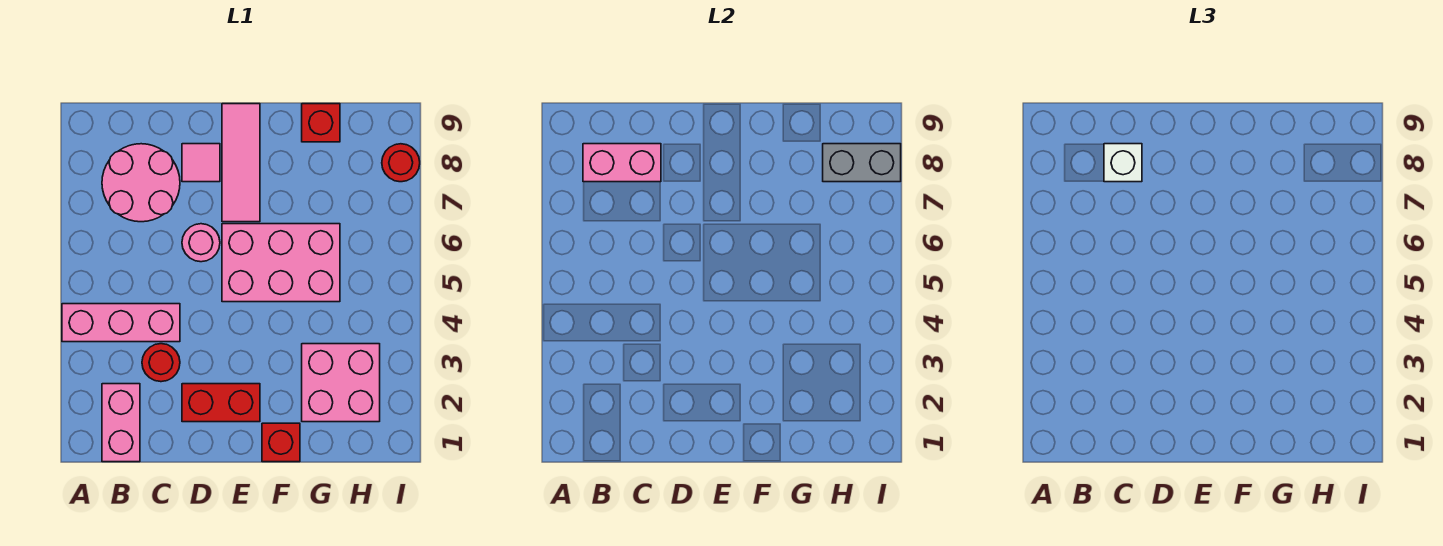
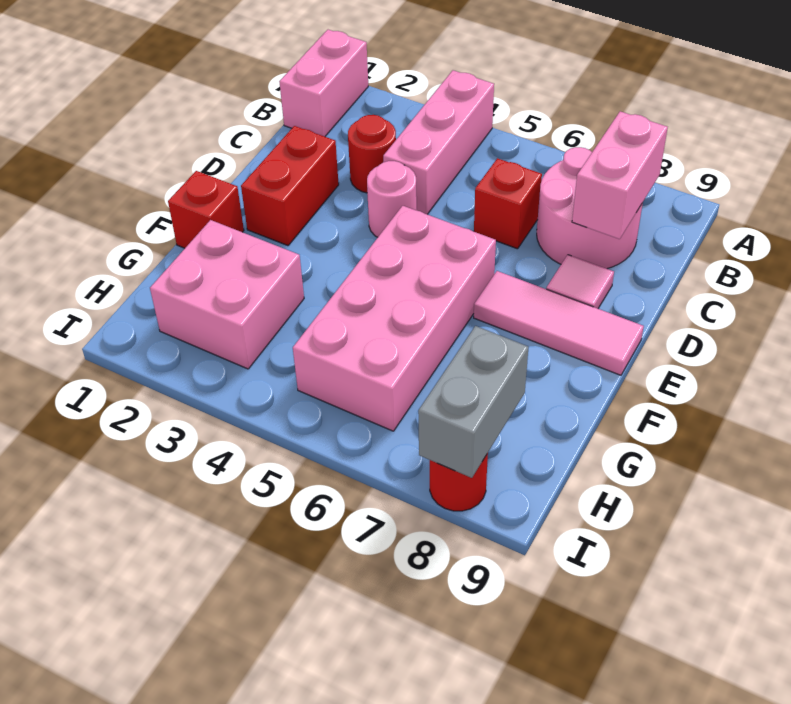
pink brick B1:B2 level 1 -> pink brick A1:B1 level 1
white brick C8 level 3 -> none
pink round brick D6 level 1 -> pink round brick D4 level 1
pink brick E5:G6 level 1 -> pink brick E5:H6 level 1
red brick G9 level 1 -> red brick C6 level 1

